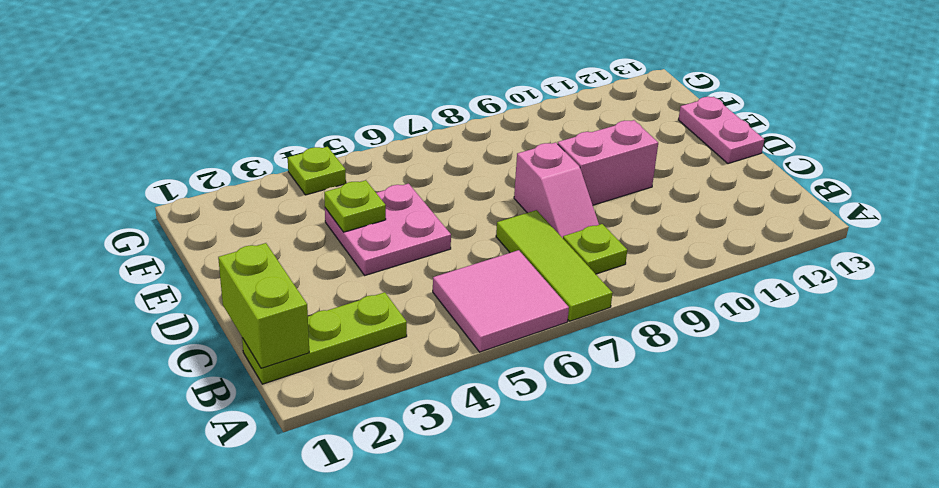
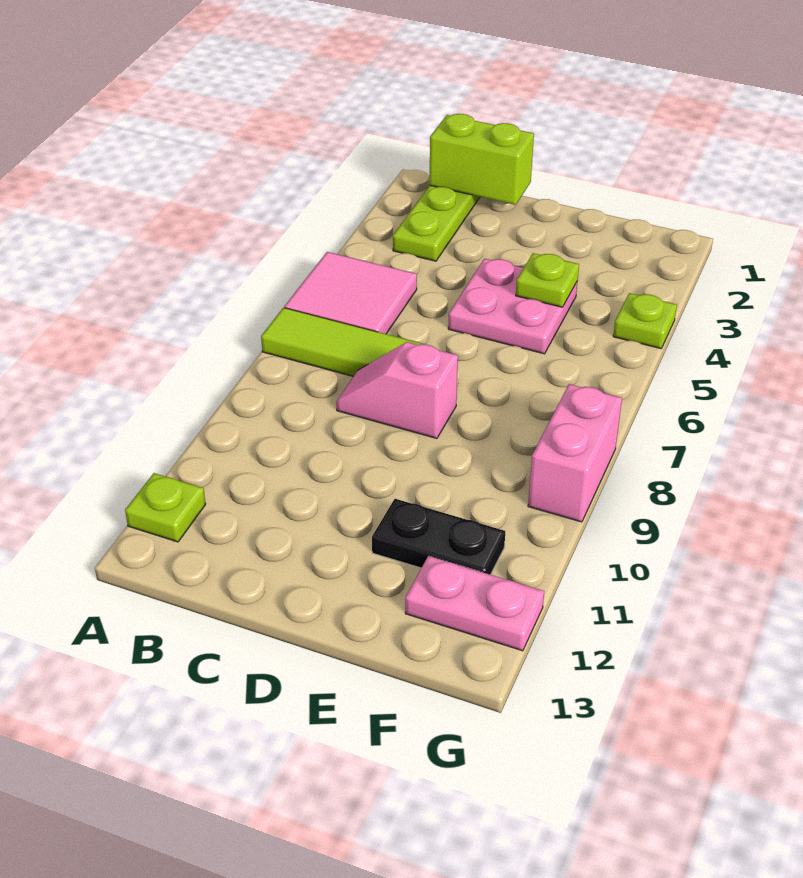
lime plate B8 level 1 -> lime plate A12 level 1
pink brick D9:D10 level 1 -> pink brick G8:G9 level 1
pink plate D13:E13 level 1 -> pink plate F12:G12 level 1
none -> black plate E11:F11 level 1

